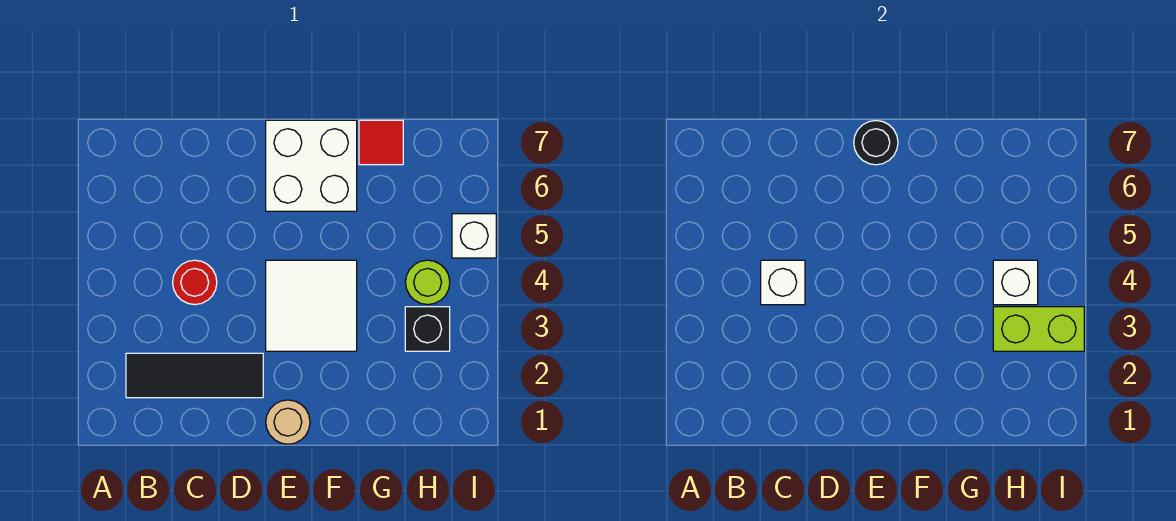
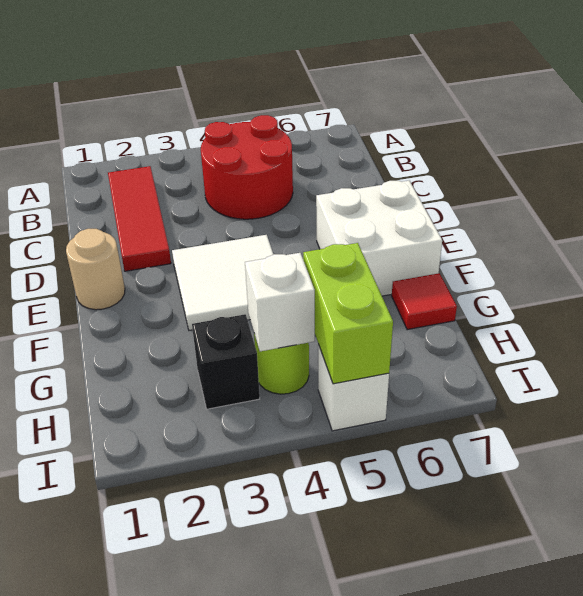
black tile B2:D2 level 1 -> red tile B2:D2 level 1
red round brick C4 level 1 -> red round brick B4:C5 level 1
white brick C4 level 2 -> none
black round brick E7 level 2 -> none
lime brick H3:I3 level 2 -> lime brick H5:I5 level 2

